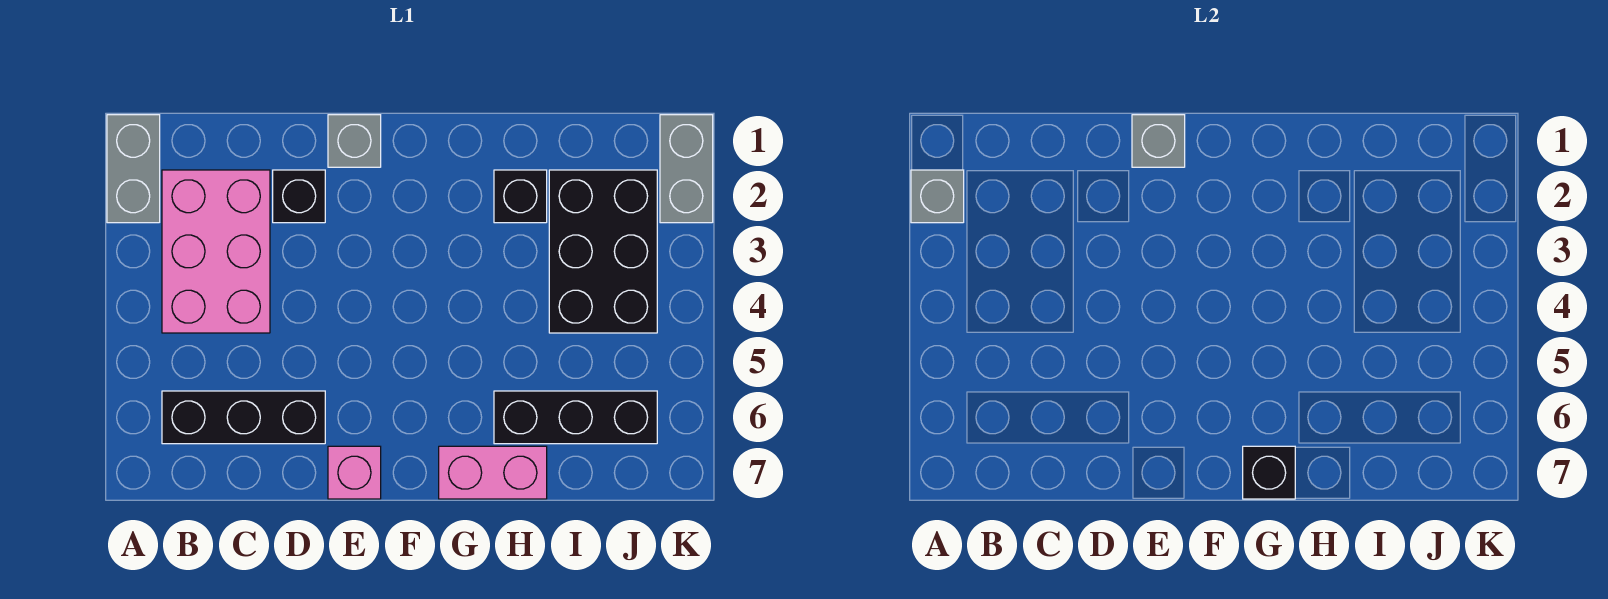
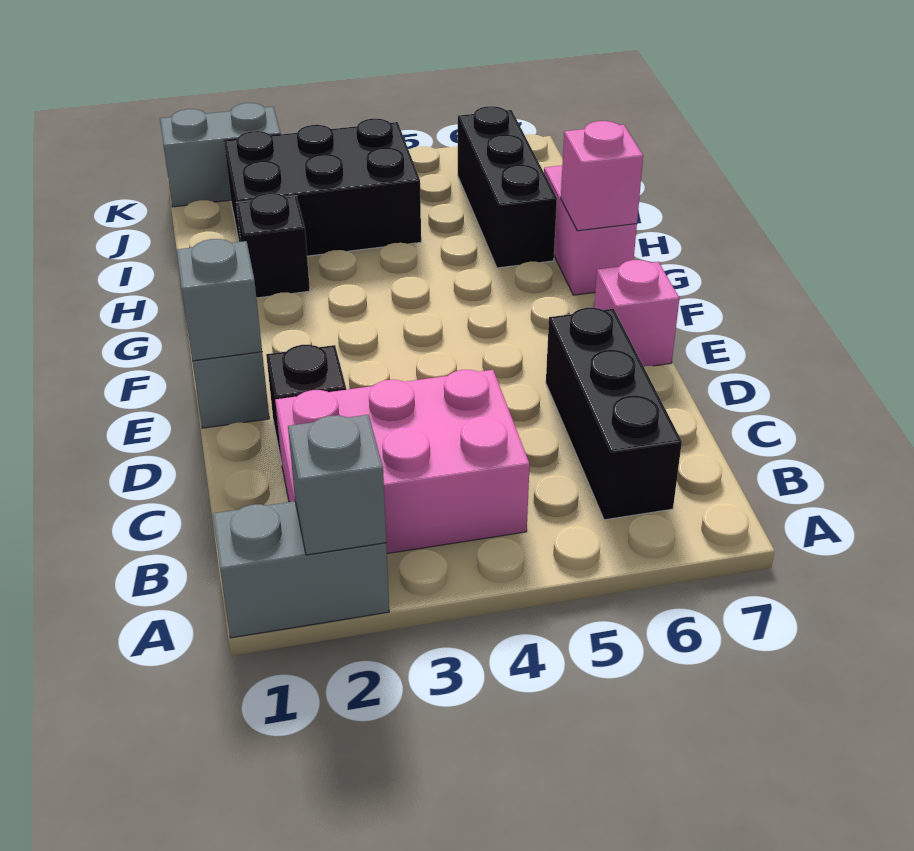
black brick G7 level 2 -> pink brick G7 level 2

